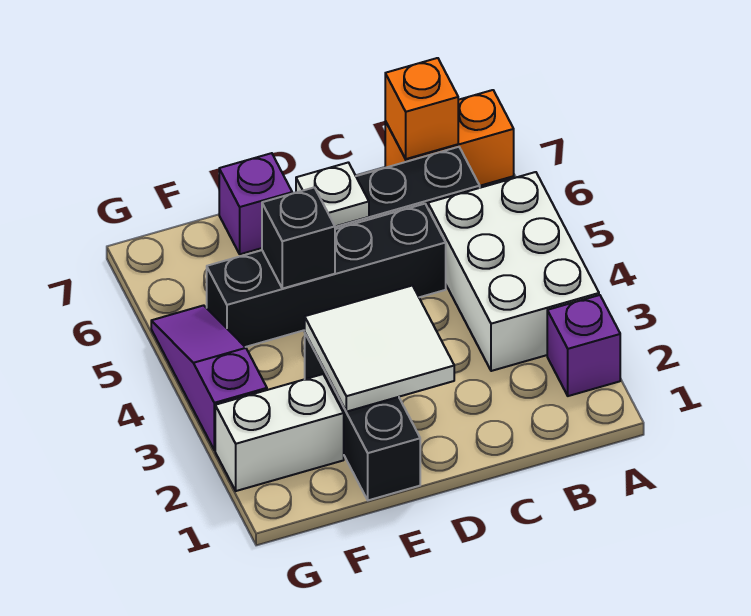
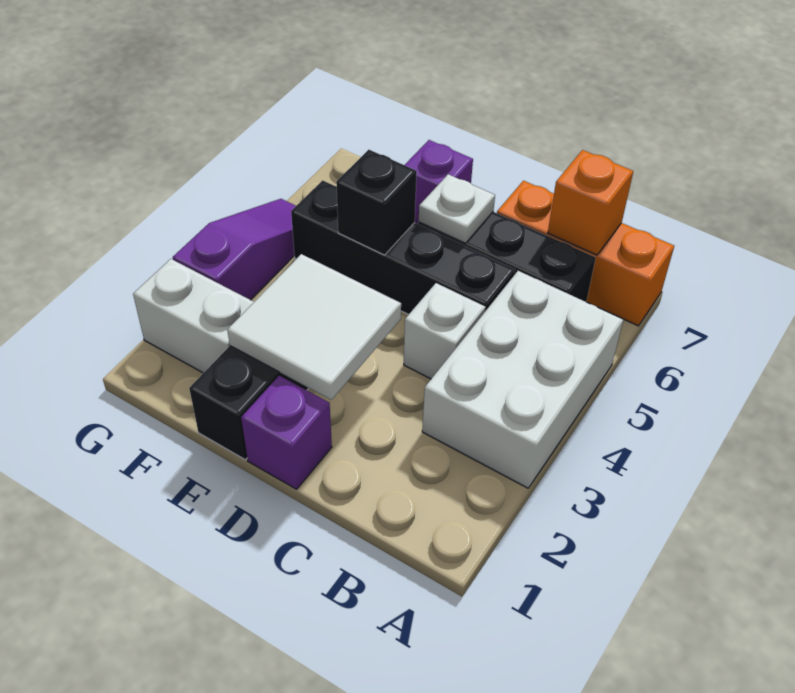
purple brick A2 level 1 -> purple brick D1 level 1
orange brick A7:B7 level 1 -> orange brick A7:C7 level 1
none -> white brick C4 level 1

